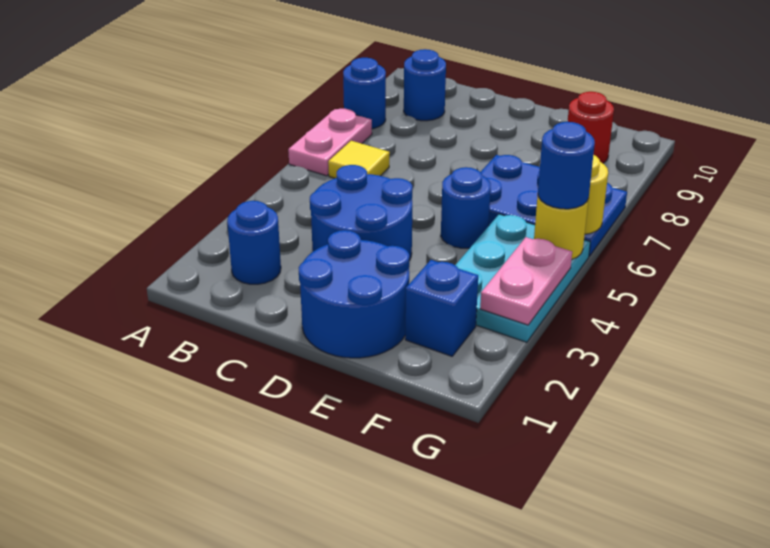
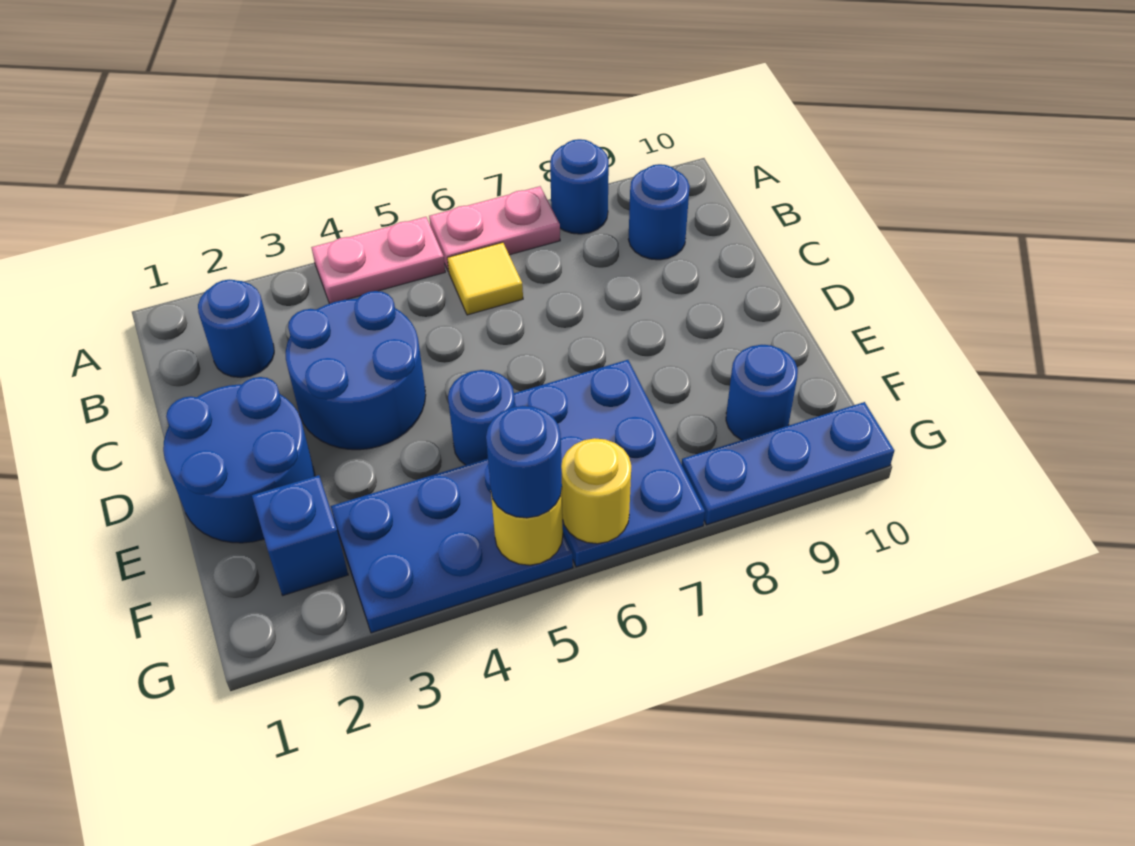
cyan plate F3:G5 level 1 -> blue plate F3:G5 level 1
red round brick F9 level 1 -> blue round brick F9 level 1
pink plate G3:G4 level 2 -> pink plate A4:A5 level 1
none -> blue plate G8:G10 level 1

